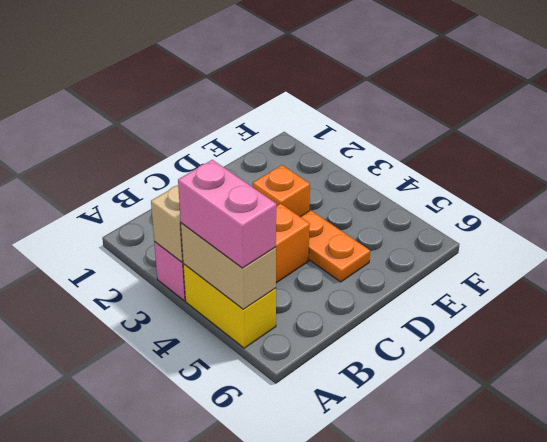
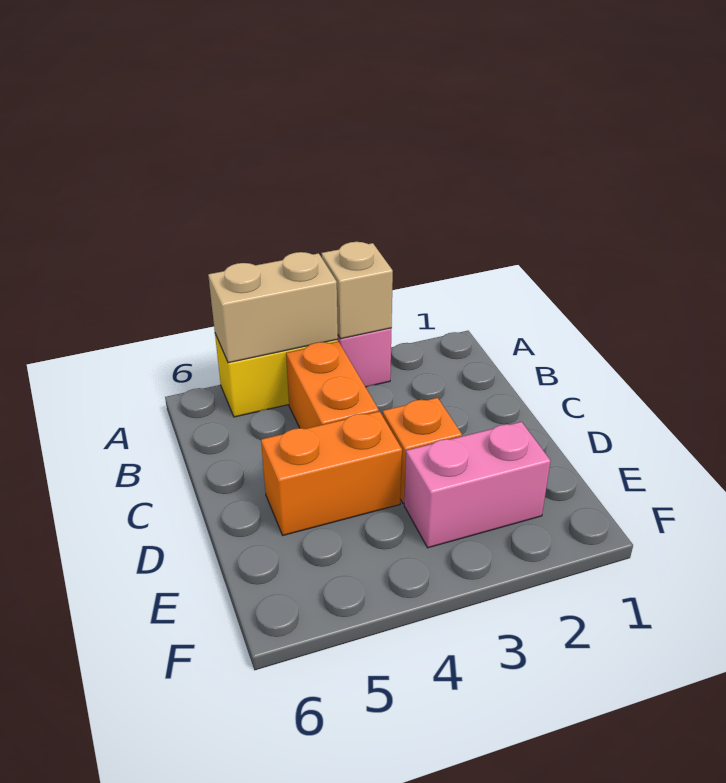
pink brick A4:A5 level 3 -> pink brick E2:E3 level 1
orange plate D4:D5 level 1 -> orange brick D4:D5 level 1

